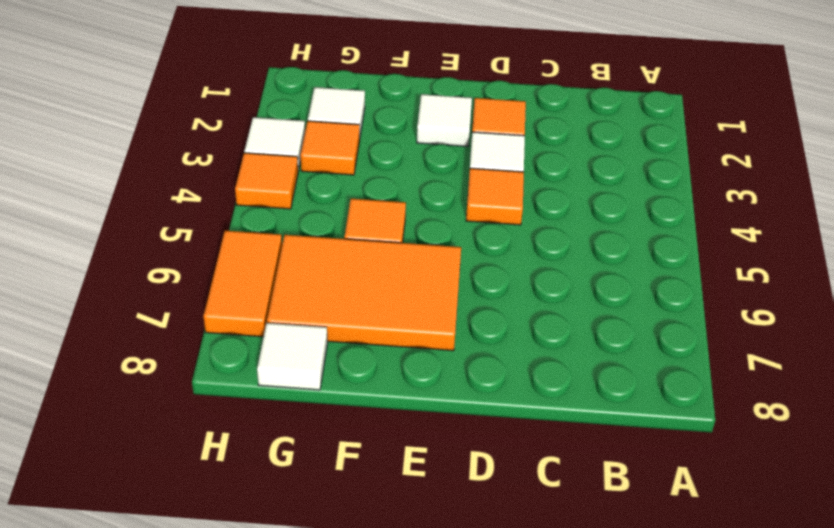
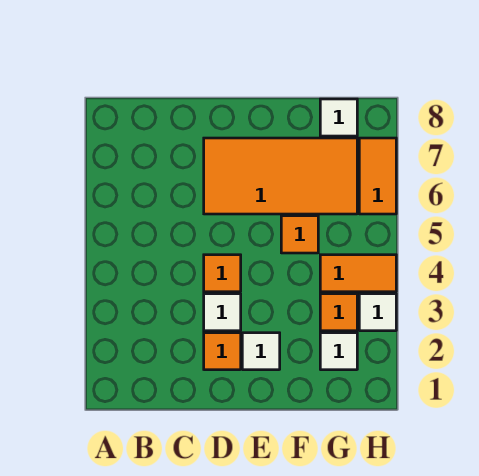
orange tile E6:G7 level 1 -> orange tile D6:G7 level 1
orange tile H4 level 1 -> orange tile G4:H4 level 1

